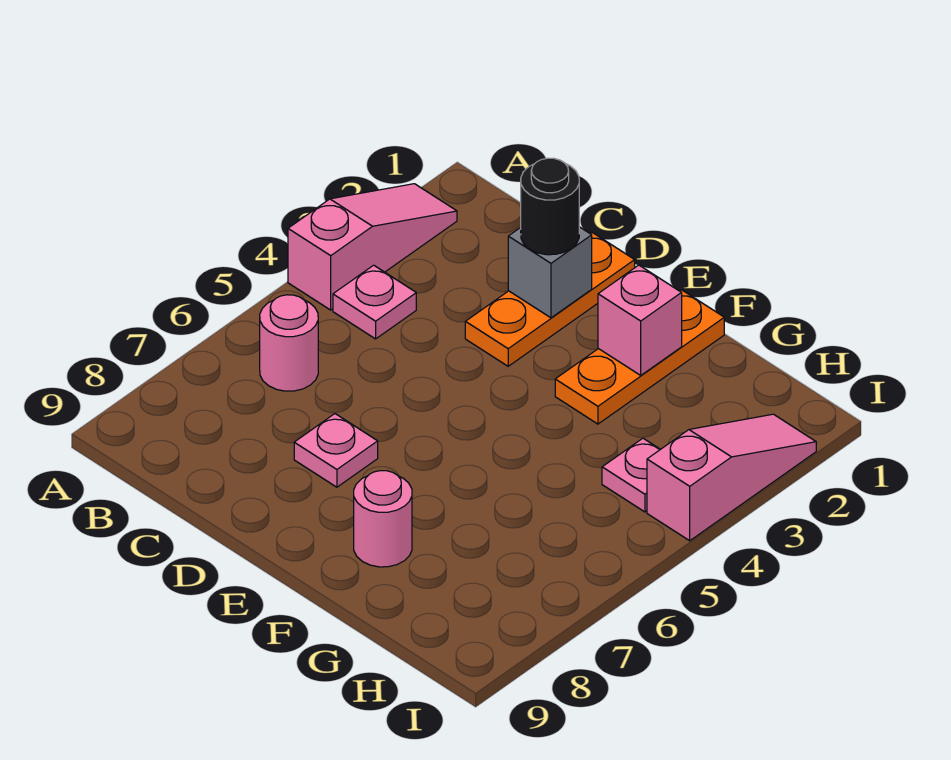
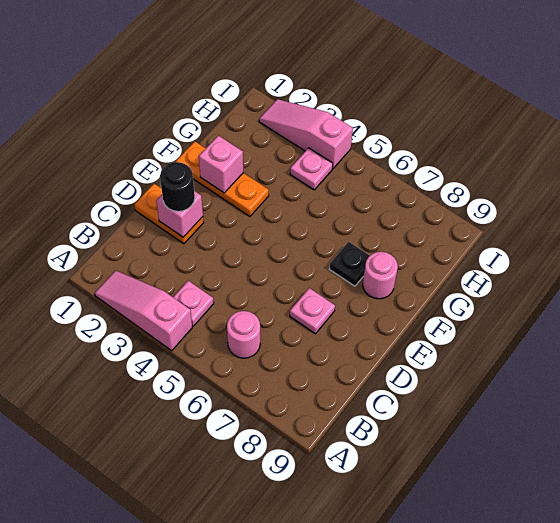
orange plate D1:D3 level 1 -> orange plate D1:D2 level 1
grey brick D2 level 2 -> pink brick D2 level 2
none -> black plate F7 level 1

